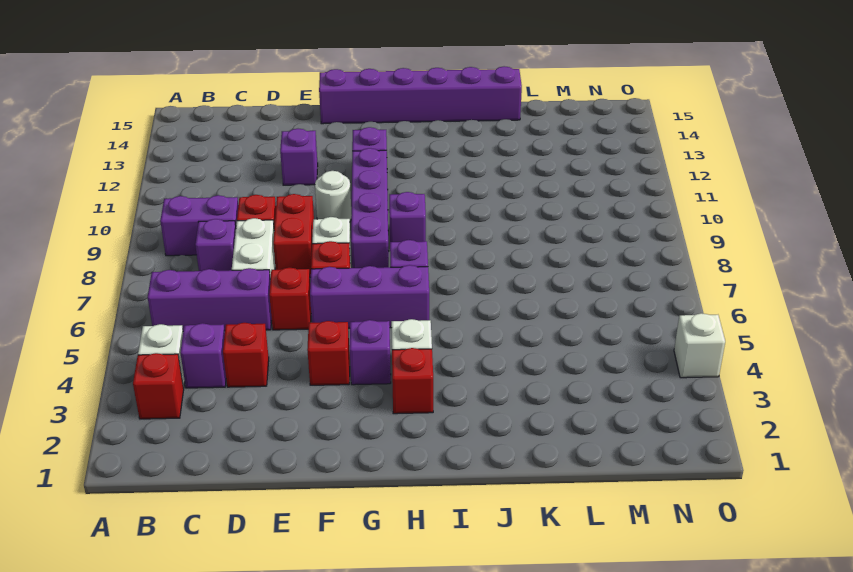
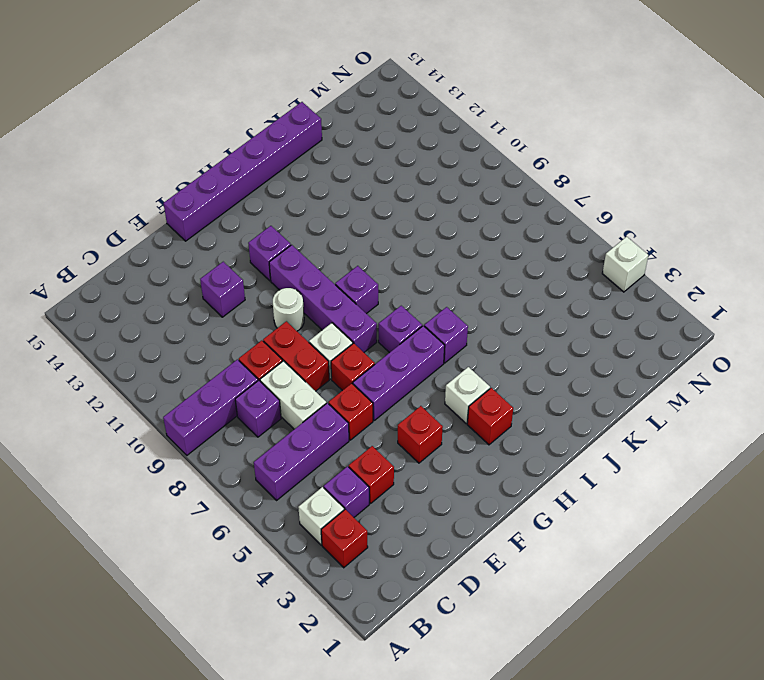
purple brick B9:C9 level 1 -> purple brick A9:C9 level 1
purple brick G4 level 1 -> purple brick I6 level 1

